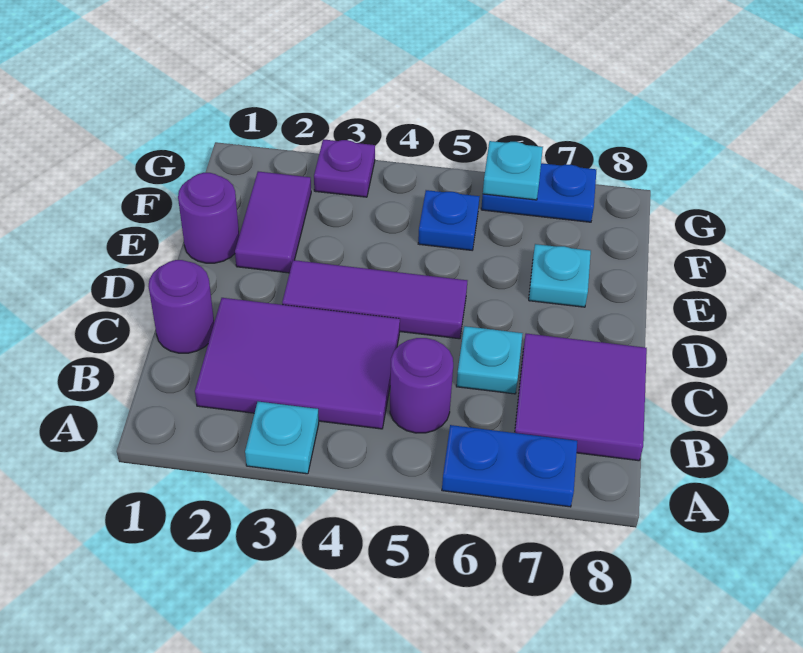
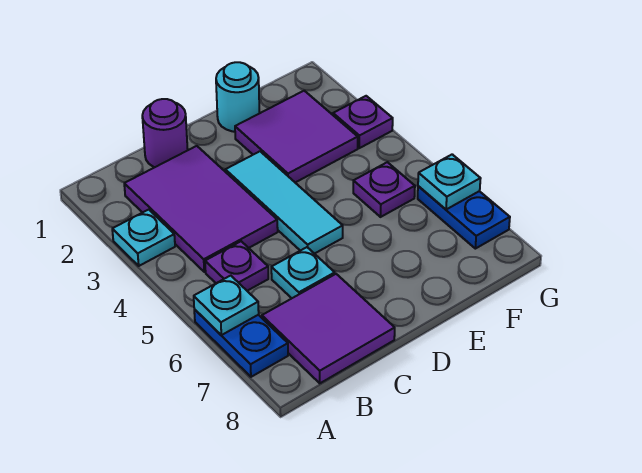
purple round brick B5 level 1 -> purple plate B5 level 1
purple tile D3:D5 level 1 -> cyan tile D3:D5 level 1
purple round brick E1 level 1 -> cyan round brick E1 level 1
purple tile E2:F2 level 1 -> purple tile E2:F3 level 1
cyan plate E7 level 1 -> cyan plate A6 level 2
blue plate F5 level 1 -> purple plate F5 level 1

